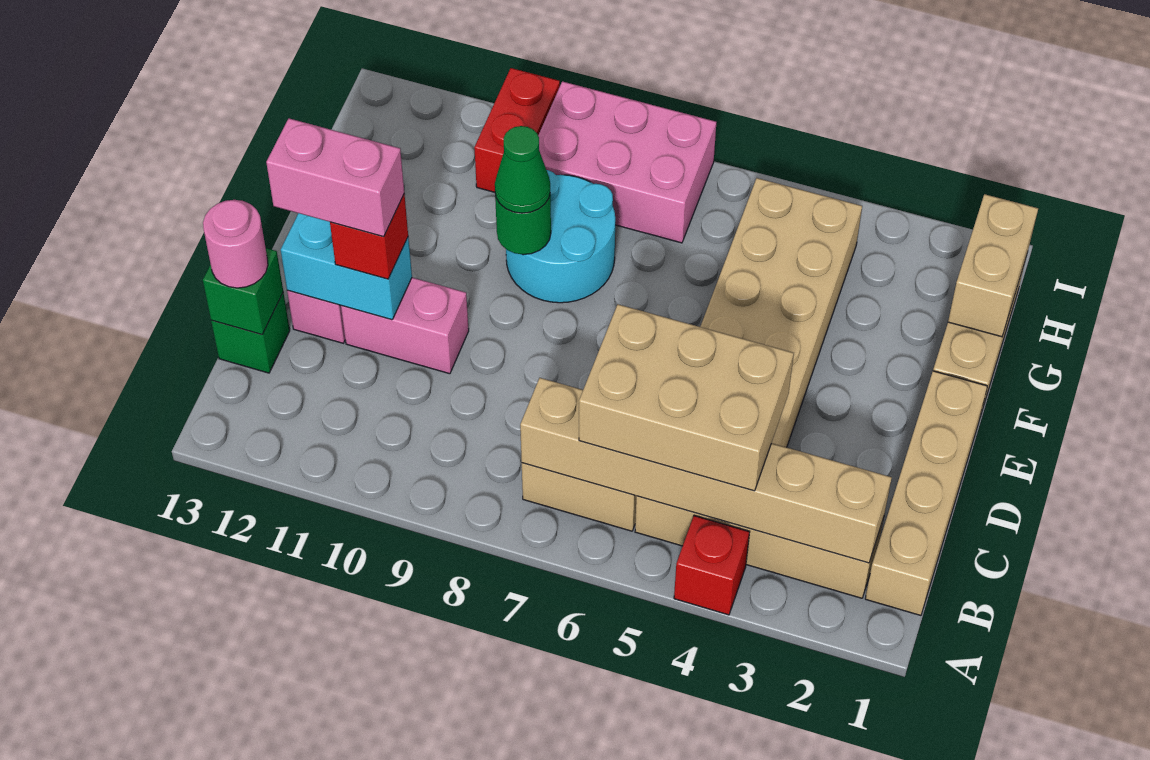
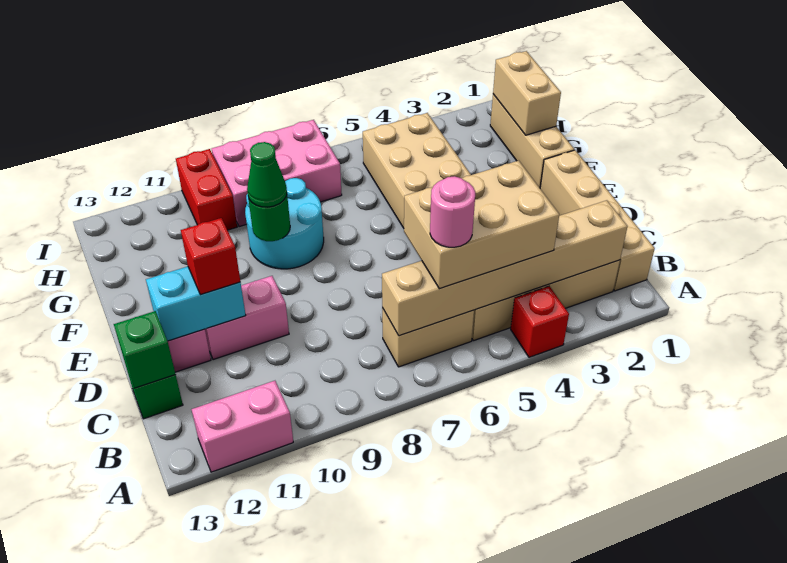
pink round brick C13 level 3 -> pink round brick B6 level 4
pink brick D11:D12 level 4 -> pink brick A11:A12 level 1

